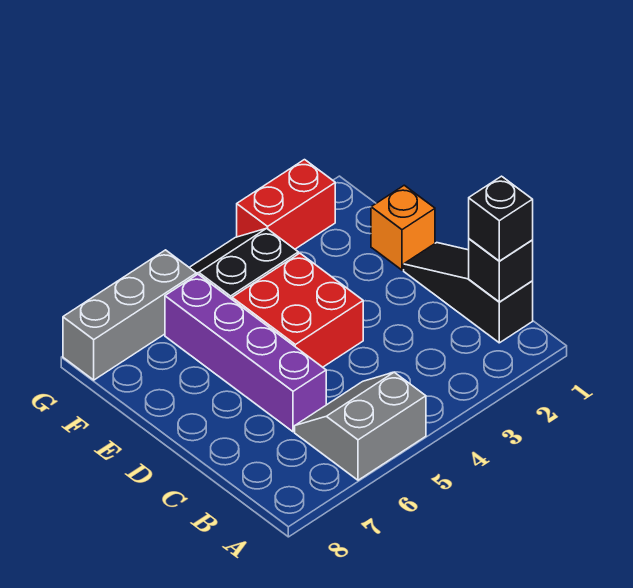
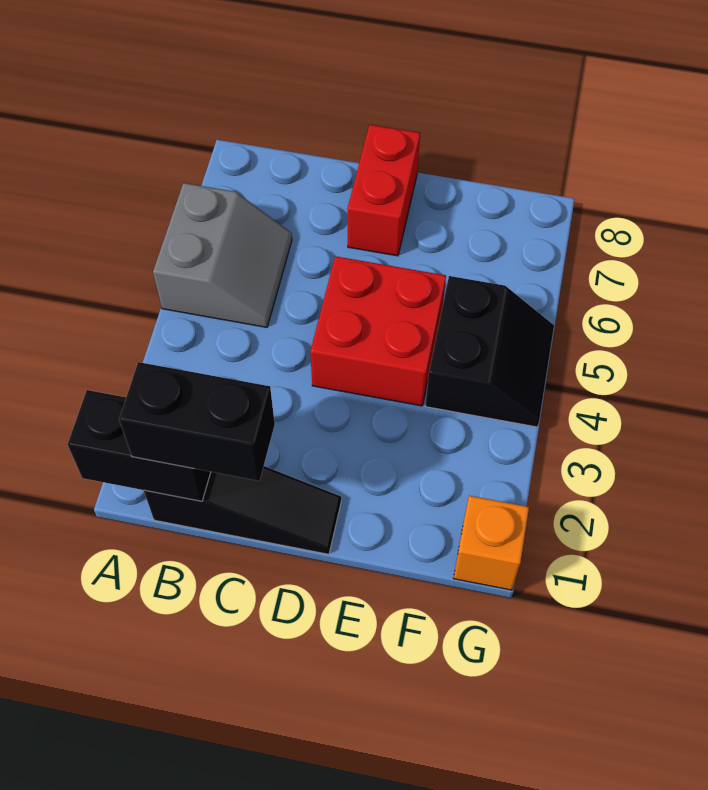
black brick B1 level 2 -> black brick A1:B1 level 2
black brick B1 level 3 -> black brick B1:C1 level 3
purple brick C6:F6 level 1 -> none
orange brick E1 level 1 -> orange brick G1 level 1
red brick G2:G3 level 1 -> red brick D7:D8 level 1
grey brick G6:G8 level 1 -> none

